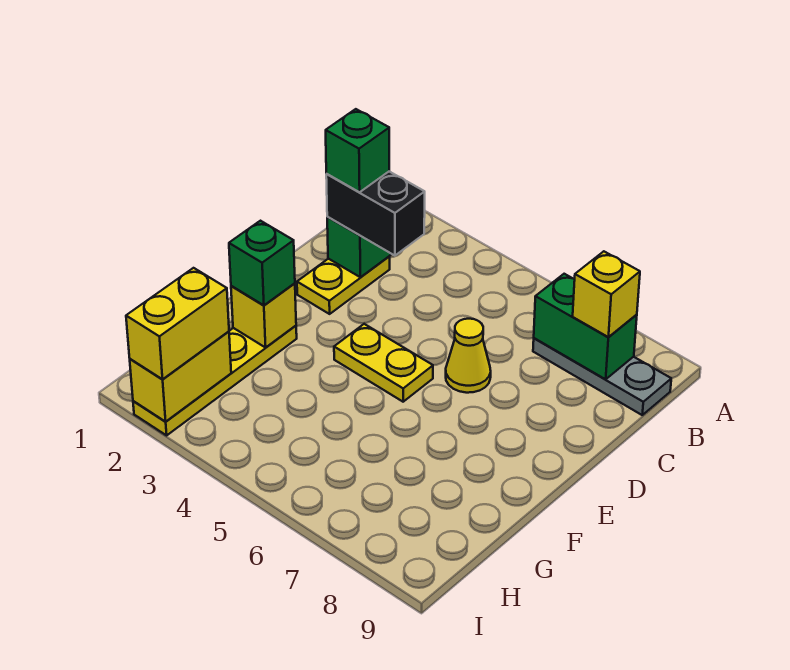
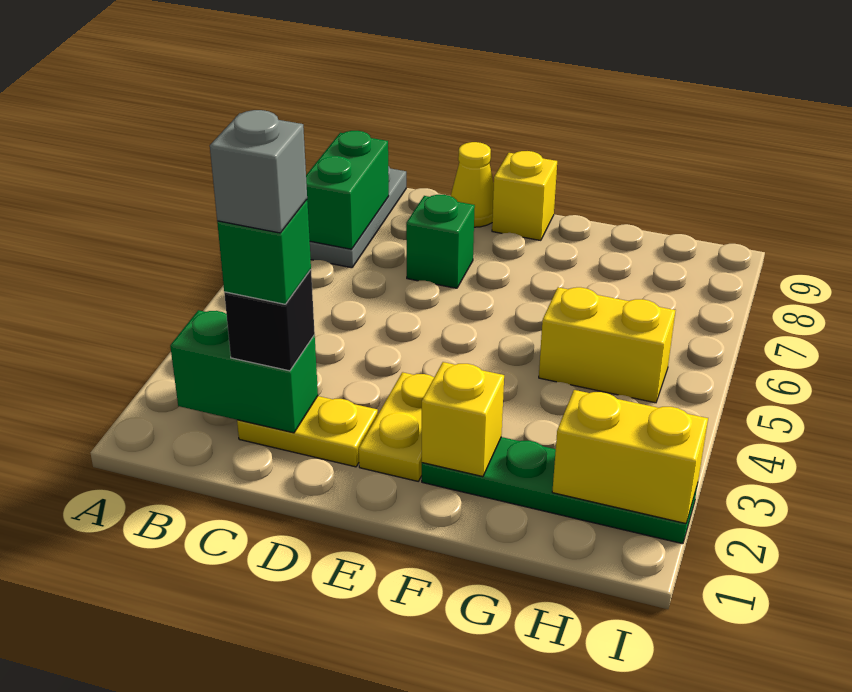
yellow brick B8 level 3 -> yellow brick E9 level 1
black brick C2:C3 level 3 -> black brick C2 level 3
none -> grey brick C2 level 5
yellow cone D6 level 1 -> yellow cone D9 level 1
yellow plate E4:E5 level 1 -> yellow plate E2:E3 level 1
yellow plate F2:I2 level 1 -> green plate F2:I2 level 1
green brick F2 level 3 -> green brick D7 level 1
yellow brick H2:I2 level 3 -> yellow brick G5:H5 level 1

